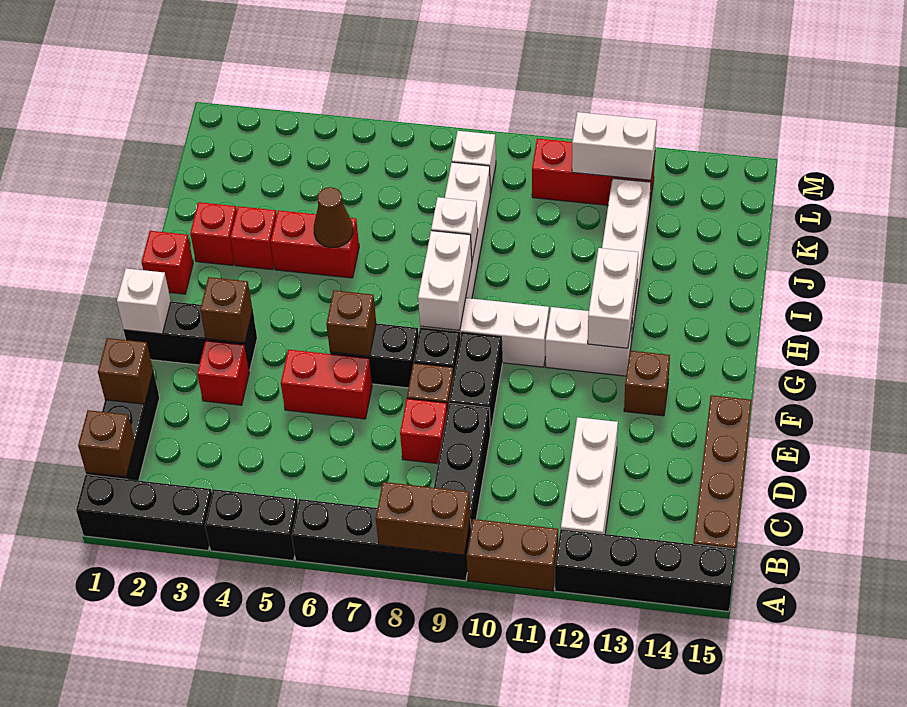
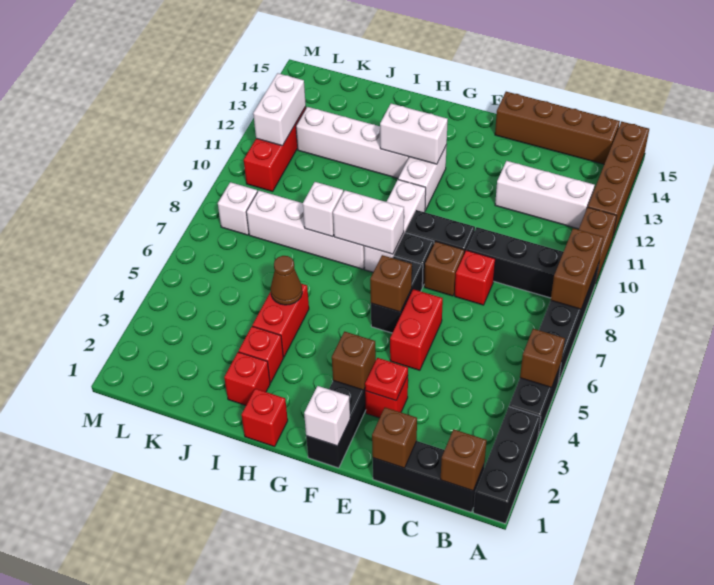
black brick A12:A15 level 1 -> brown brick A12:A15 level 1
none -> red plate E3 level 2
brown brick F13 level 1 -> brown brick A5 level 2

